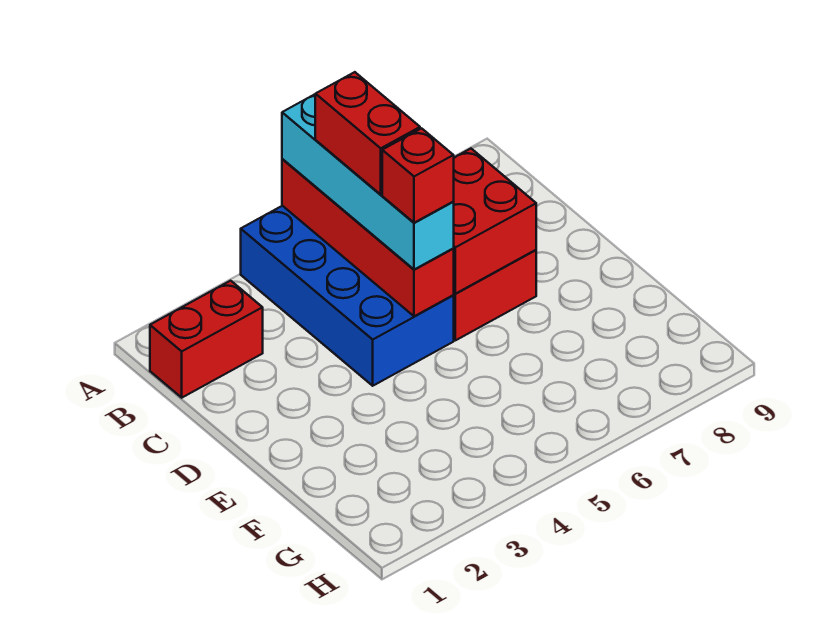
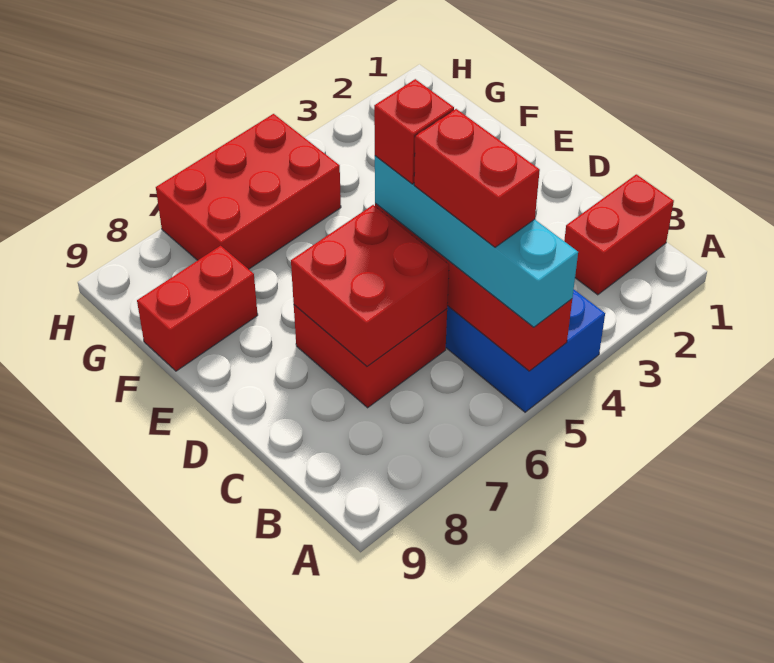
none -> red brick F8:F9 level 1
none -> red brick G5:H7 level 1

